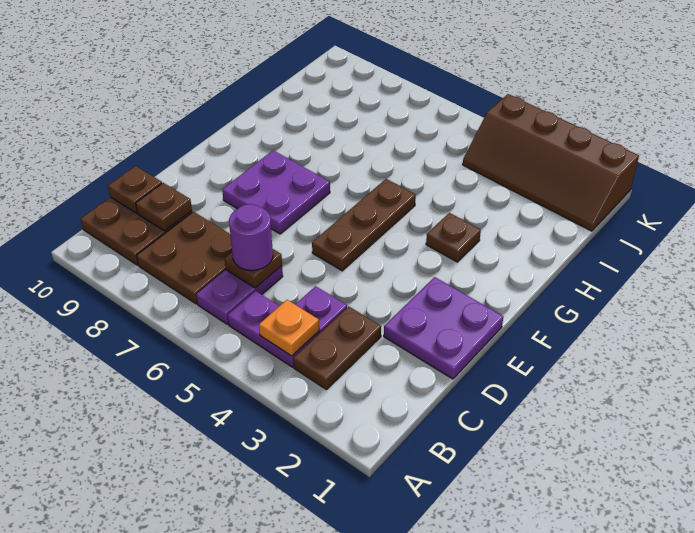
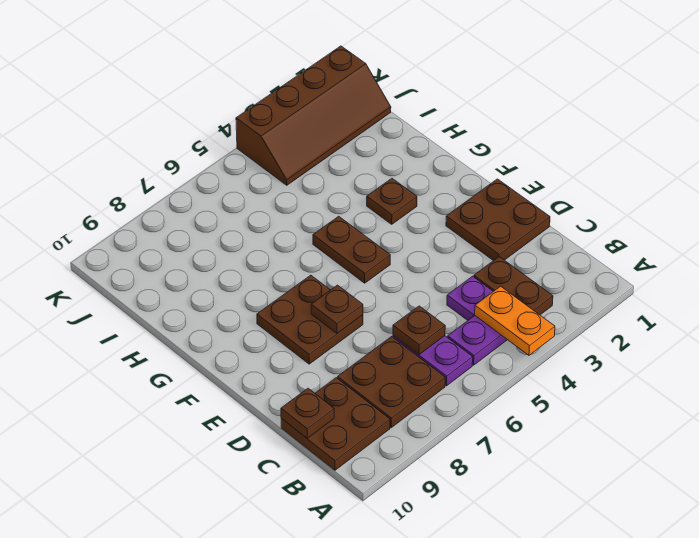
orange plate B4 level 2 -> orange plate A4:B4 level 2
purple round brick C6 level 3 -> none
brown plate C9 level 2 -> brown plate E7 level 2
purple plate D1:E2 level 1 -> brown plate D1:E2 level 1
brown plate E5:G5 level 1 -> brown plate F5:G5 level 1
purple plate E7:F8 level 1 -> brown plate E7:F8 level 1

